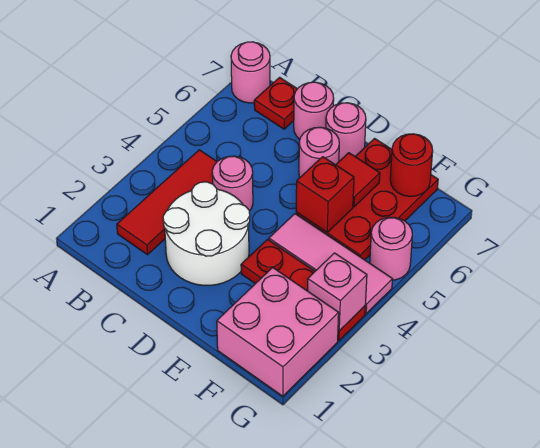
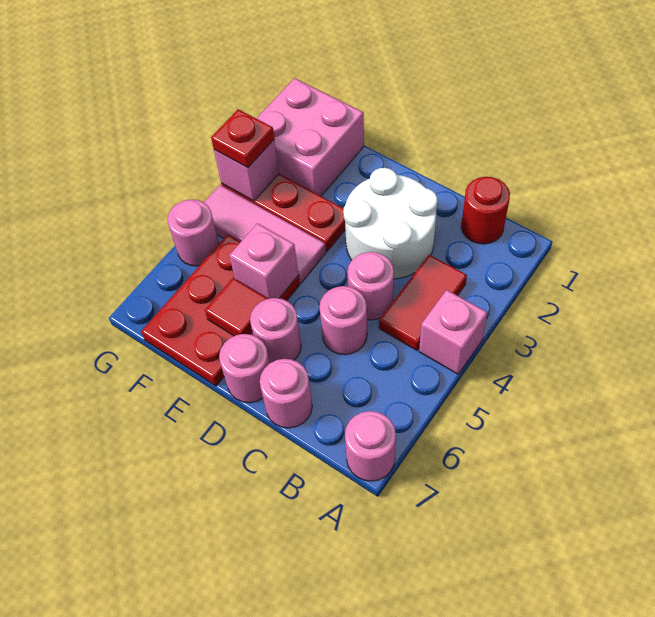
none -> pink brick A4 level 1
red tile B2:B4 level 1 -> red tile B3:B4 level 1
red plate B7 level 1 -> red plate G3 level 3
none -> pink round brick C5 level 1
red brick E5 level 2 -> pink brick E5 level 2
red round brick F7 level 2 -> red round brick B1 level 1

